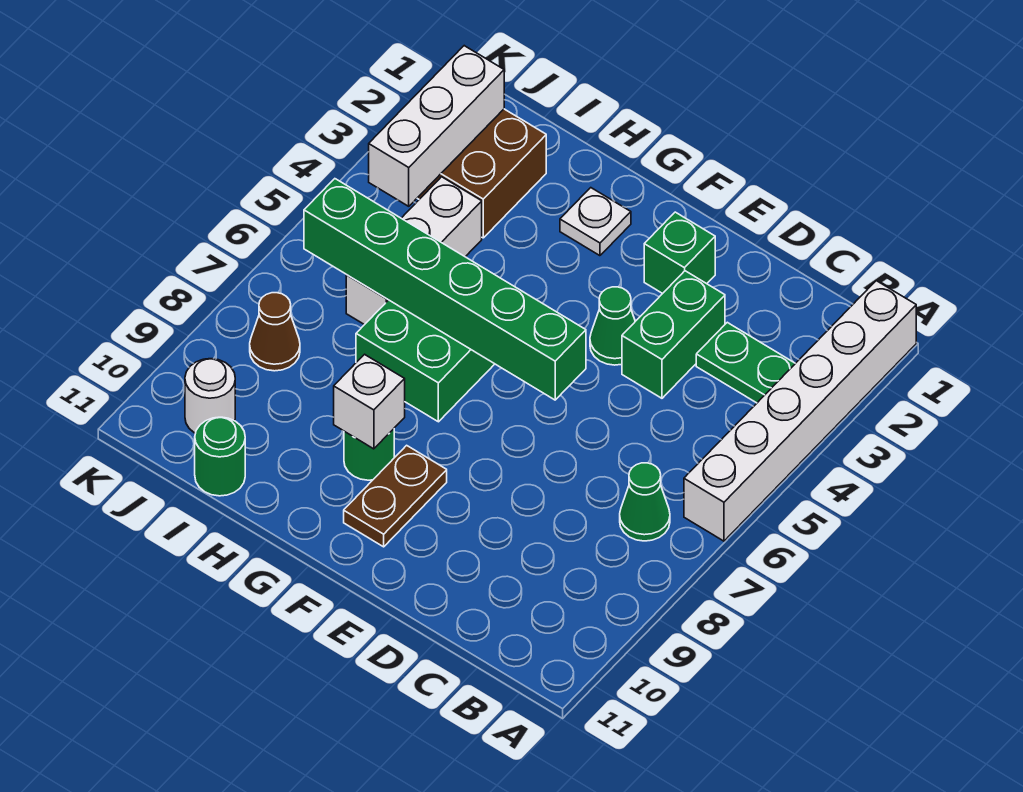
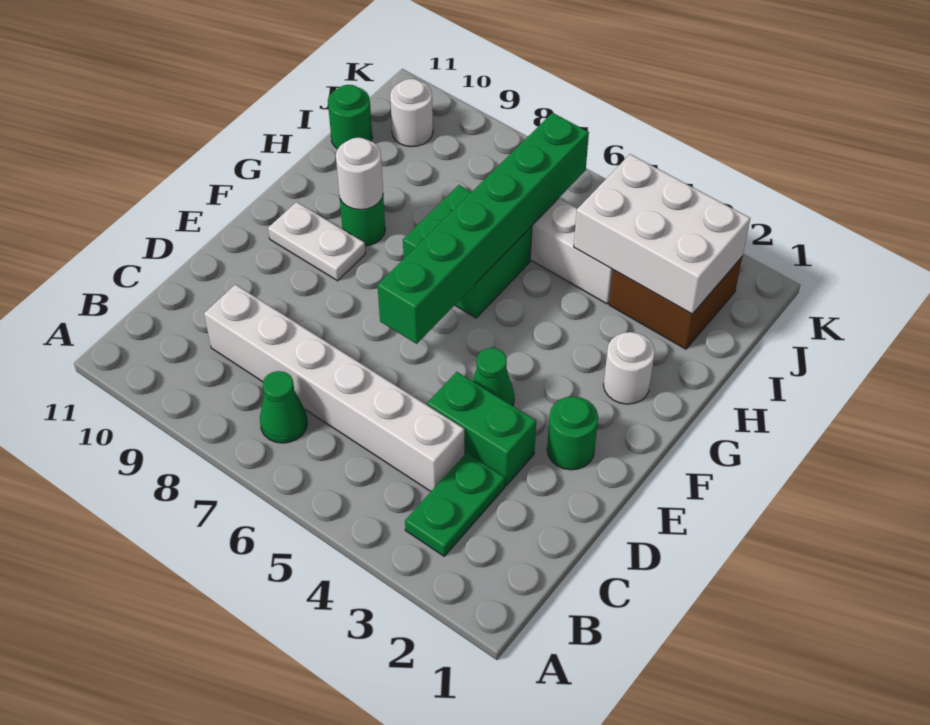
white brick A1:A6 level 1 -> white brick C4:C9 level 1
green brick E2 level 1 -> green round brick E2 level 1
brown plate F9:F10 level 1 -> white plate F9:F10 level 1
white plate G2 level 1 -> white round brick G2 level 1
white brick G9 level 2 -> white round brick G9 level 2
white brick J2:J4 level 2 -> white brick I2:J4 level 2
brown cone J8 level 1 -> none

